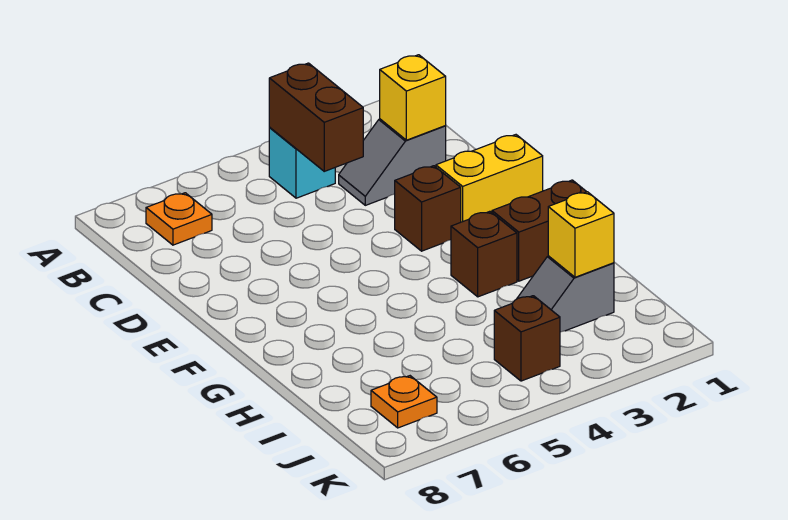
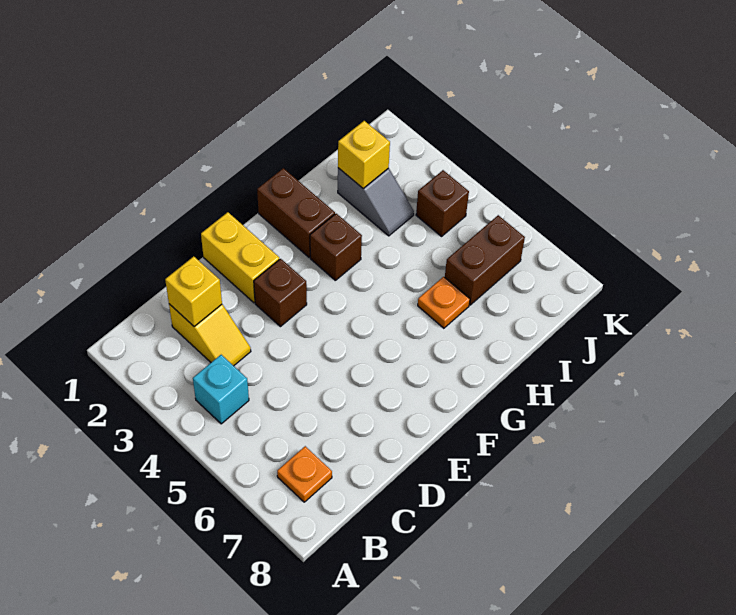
brown brick B4:C4 level 2 -> brown brick I6:J6 level 1
grey slope C2:C3 level 1 top 2 -> yellow slope C2:C3 level 1 top 2
orange plate J7 level 1 -> orange plate H6 level 1

